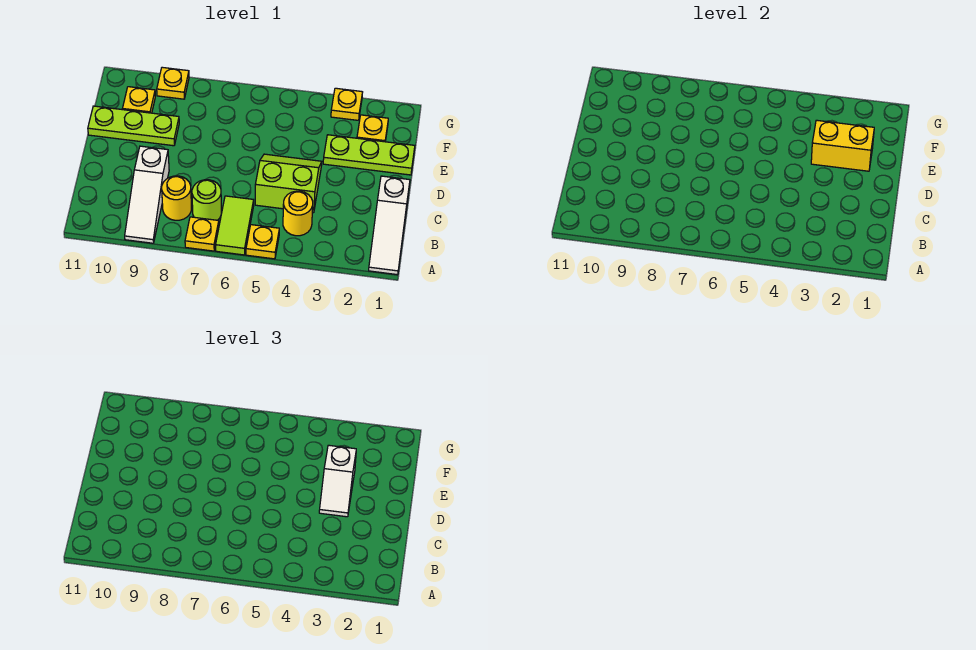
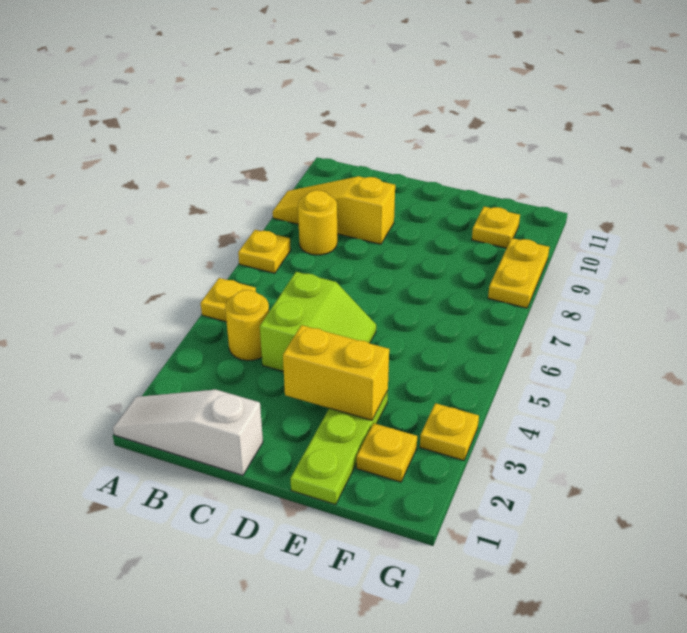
lime tile A6:B6 level 1 -> none
white slope A9:C9 level 1 top C -> yellow slope A9:C9 level 1 top C
lime round brick B7 level 1 -> none
white slope D3:E3 level 3 top E -> none
yellow brick E2:E3 level 2 -> yellow brick D3:E3 level 2
lime plate E9:E11 level 1 -> none
yellow plate G9 level 1 -> yellow plate G8:G9 level 1

